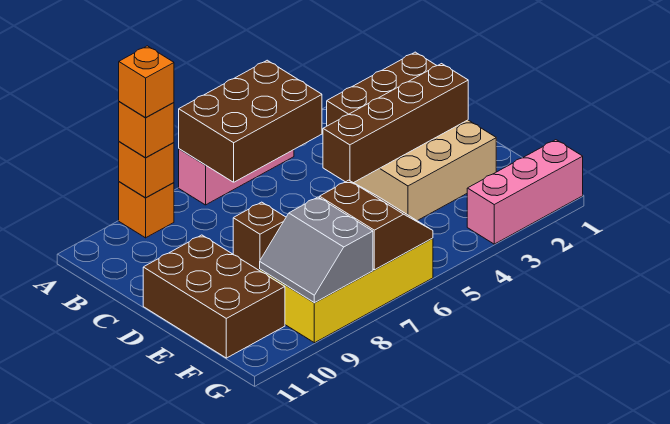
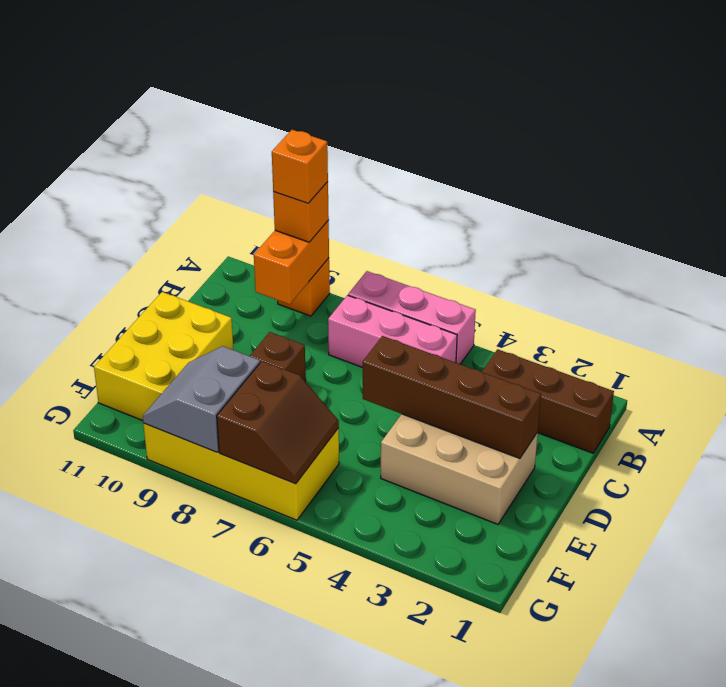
brown brick A5:B7 level 2 -> none
orange brick A9 level 2 -> orange brick A9:B9 level 2
brown brick D10:F11 level 1 -> yellow brick D10:F11 level 1
pink brick G1:G3 level 1 -> pink brick B5:B7 level 1

